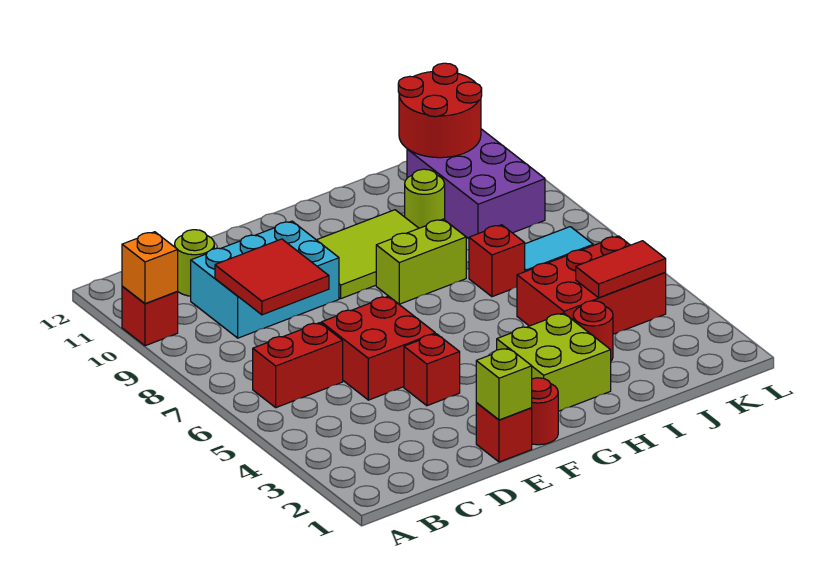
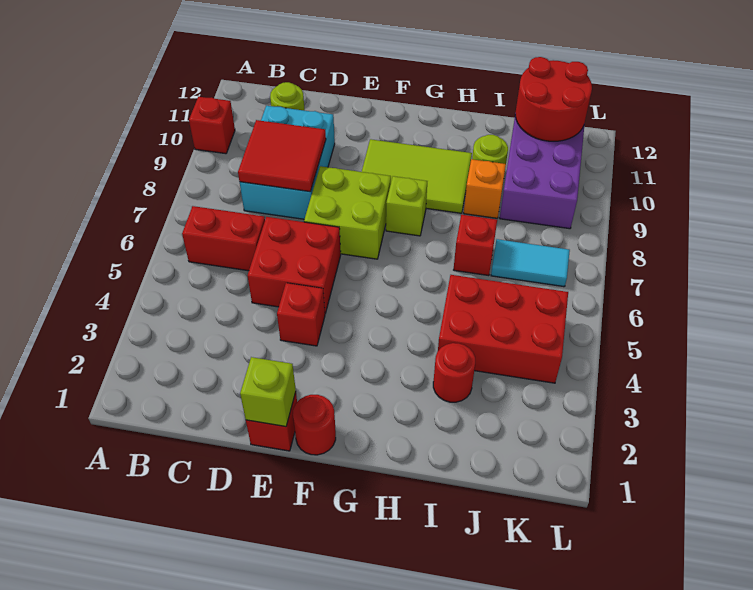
orange brick A10 level 2 -> orange brick I9 level 1
cyan brick C9:E10 level 1 -> cyan brick C8:D10 level 1
lime brick G2:H3 level 1 -> lime brick E7:F8 level 1
lime brick G8:H8 level 1 -> lime brick G8 level 1
red tile J4:K4 level 2 -> none

